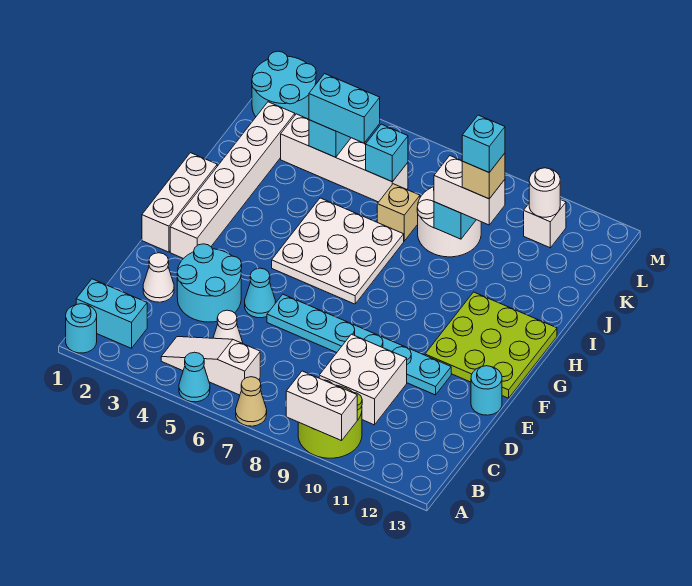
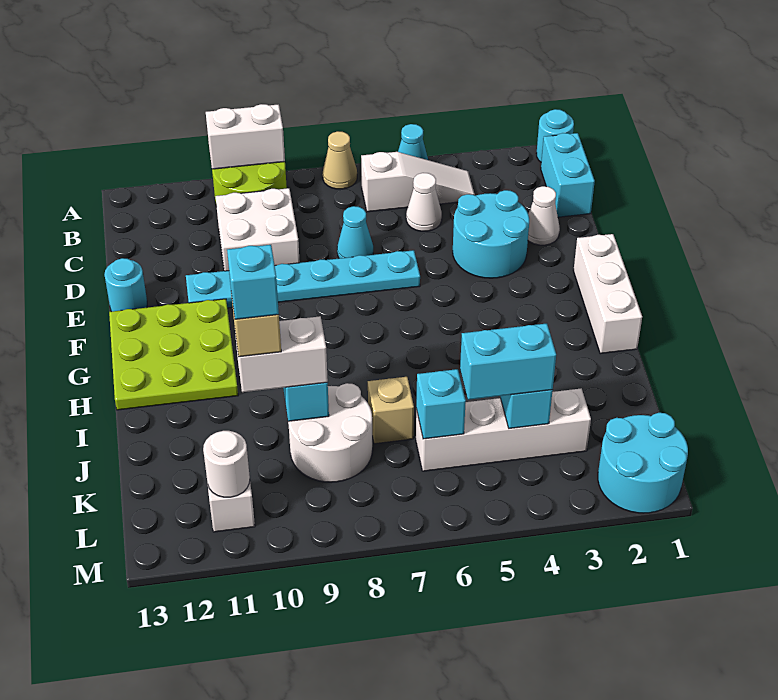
cyan brick B1:B2 level 1 -> cyan brick B1:C1 level 1
cyan cone E5 level 1 -> cyan cone D7 level 1
white brick F2:K2 level 1 -> none
white plate G5:I7 level 1 -> none

